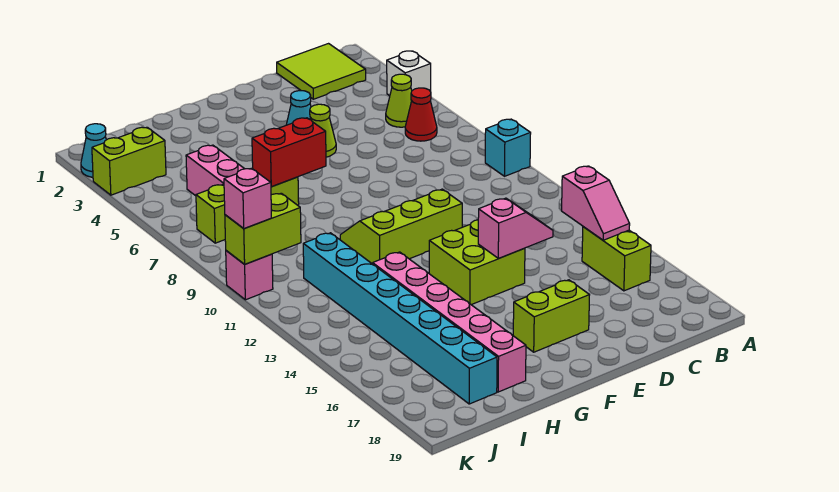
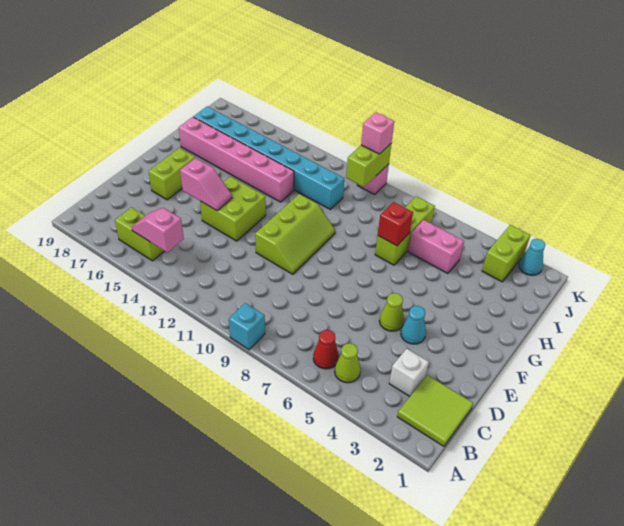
white brick A4 level 1 -> white brick C3 level 1
pink slope D14:E14 level 2 top E -> pink slope E14:E15 level 2 top 15
red brick G7:H7 level 2 -> red brick H7 level 2

